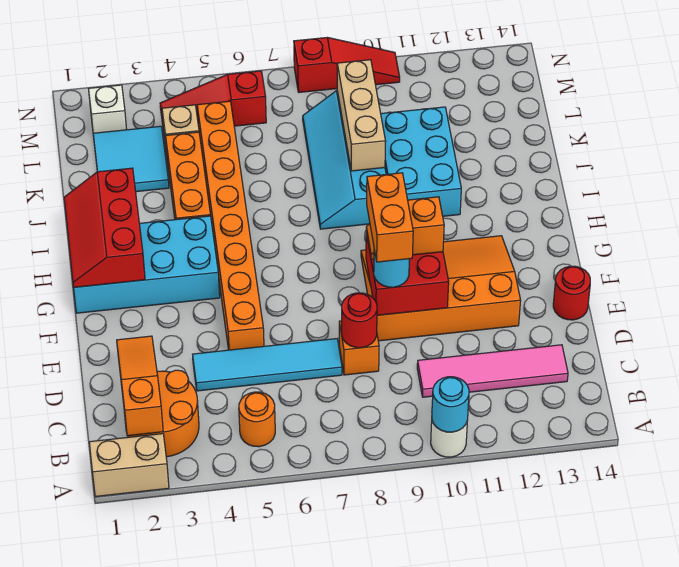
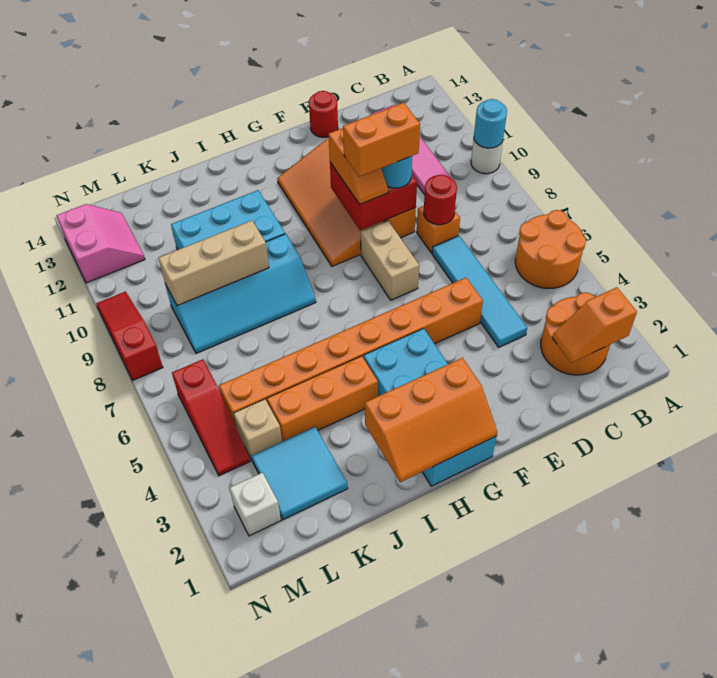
tan brick A1:A2 level 1 -> tan brick F7:F8 level 1
orange slope B2:D2 level 2 top B -> orange slope B2:C2 level 2 top B
orange round brick B5 level 1 -> orange round brick A5:B6 level 1
red slope G1:I2 level 2 top 2 -> orange slope G1:I2 level 2 top 2
none -> pink slope M12:N13 level 1 top N

